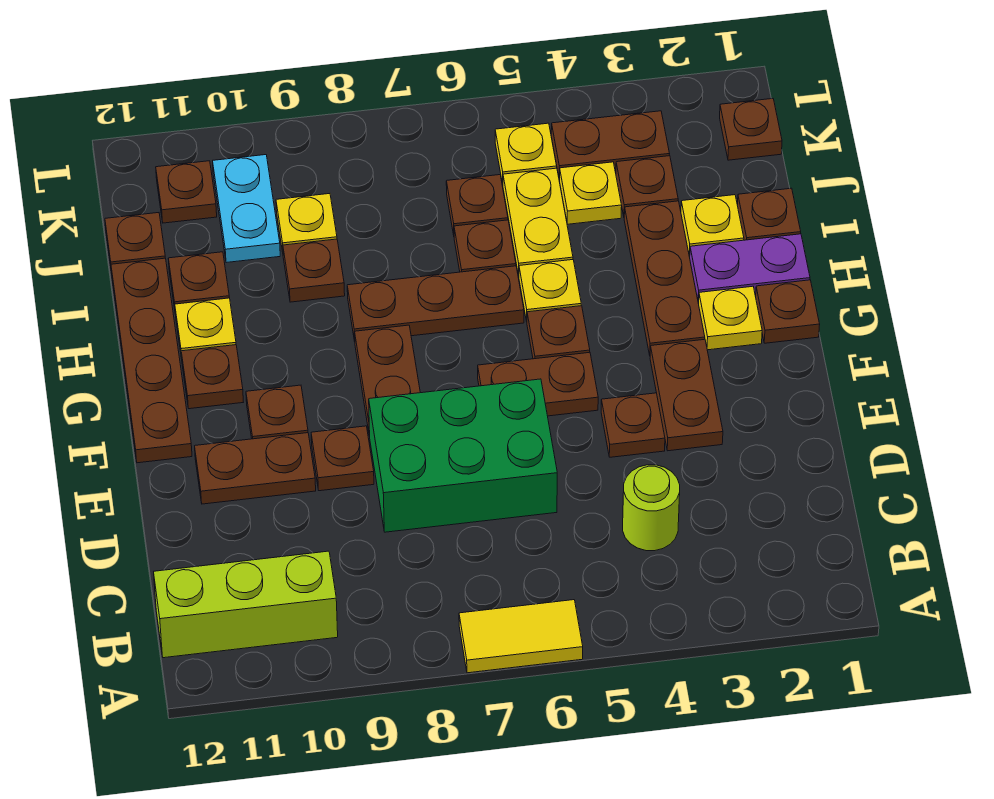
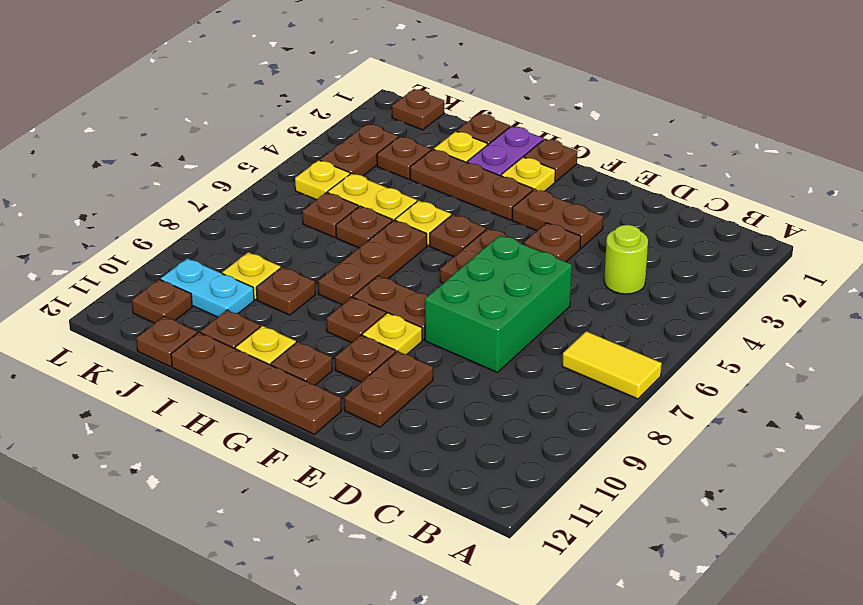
yellow tile A6:A7 level 1 -> yellow tile A7:B7 level 1
lime brick B10:B12 level 1 -> none
brown plate E9 level 1 -> brown plate G9 level 1
yellow plate J4 level 1 -> yellow plate F9 level 1

